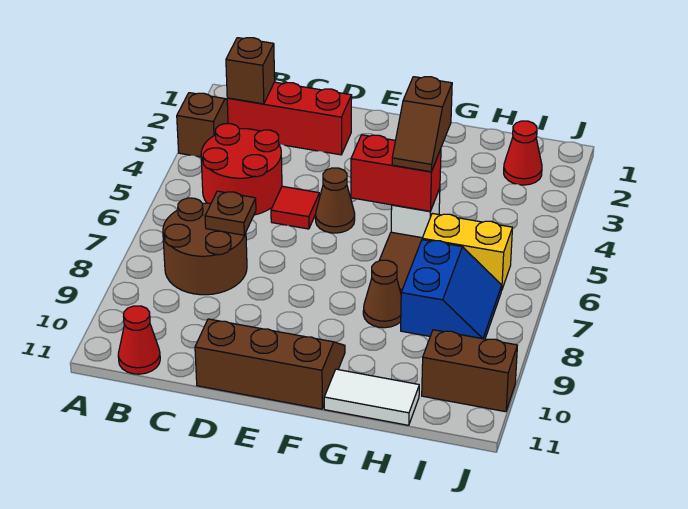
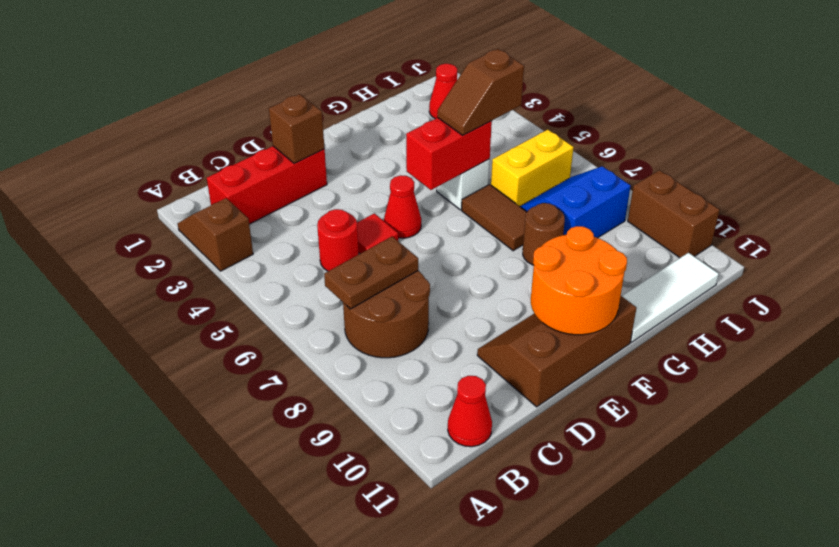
brown brick B2 level 2 -> brown brick D2 level 2
red round brick B4:C5 level 1 -> red round brick C5 level 1
brown plate C7 level 2 -> brown plate B7:C7 level 2
brown cone E5 level 1 -> red cone E5 level 1
none -> orange round brick E10:F11 level 2
brown slope G4:G5 level 3 top 4 -> brown slope G5:H5 level 3 top H
brown cone G8 level 1 -> brown round brick G8 level 1
white tile G11:H11 level 1 -> white tile G11:I11 level 1
blue slope H7:I8 level 1 top H -> blue slope H7:I8 level 1 top 8
brown brick I10:J10 level 1 -> brown brick J9:J10 level 1

